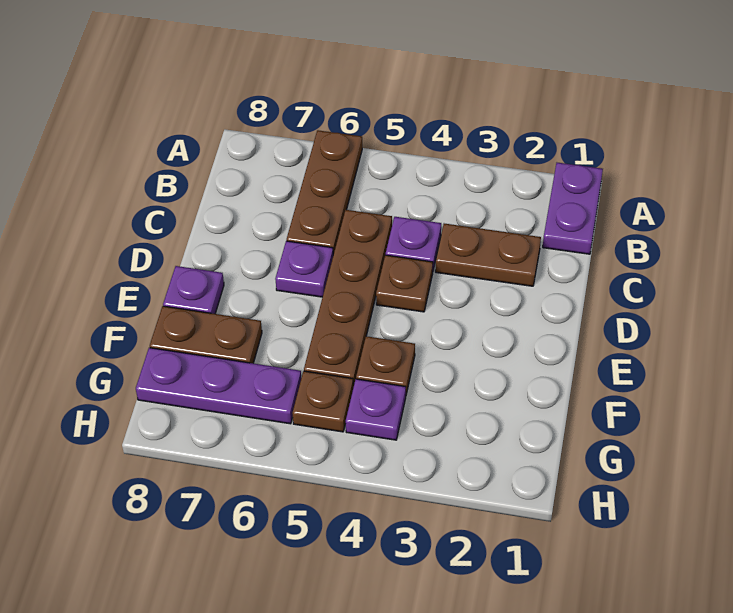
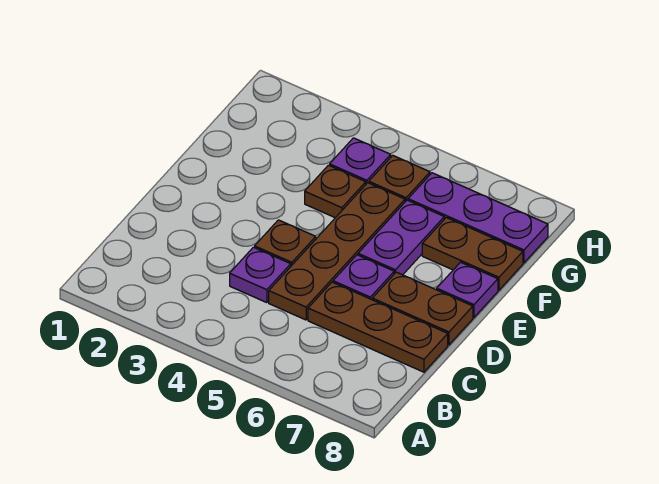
purple plate A1:B1 level 1 -> purple plate E6:F6 level 1
brown plate A6:C6 level 1 -> brown plate C6:C8 level 1
brown plate C2:C3 level 1 -> brown plate D7:D8 level 1

